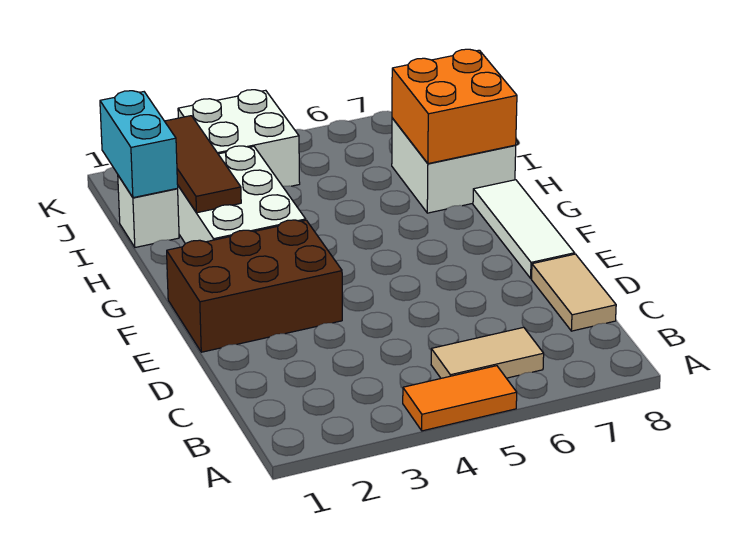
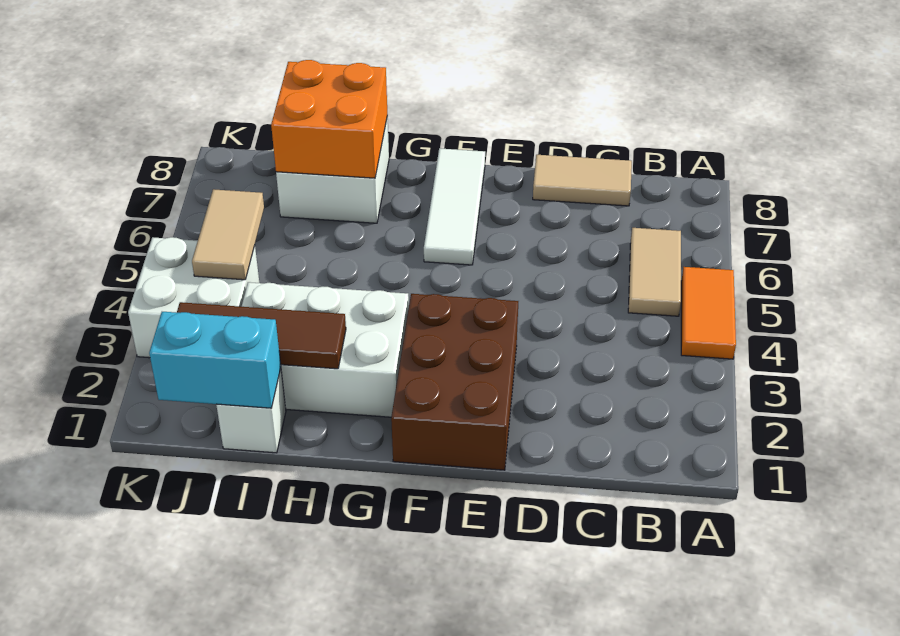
white tile E8:G8 level 1 -> white tile F6:F8 level 1
none -> tan tile J4:J5 level 2

